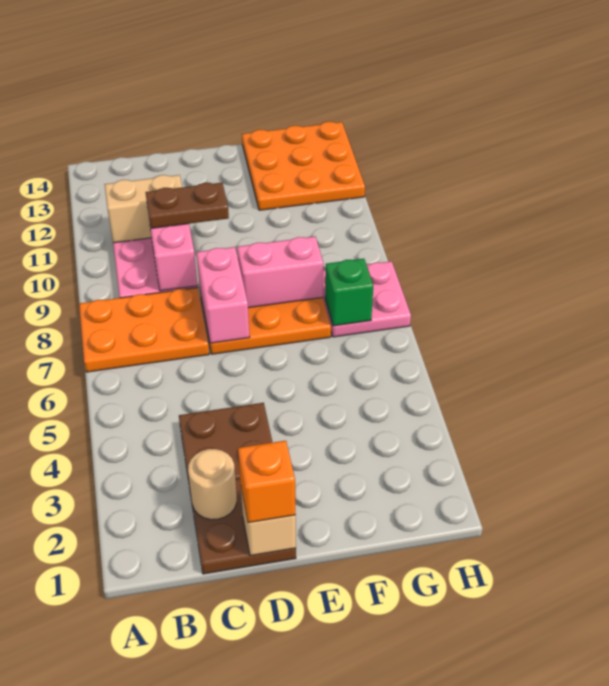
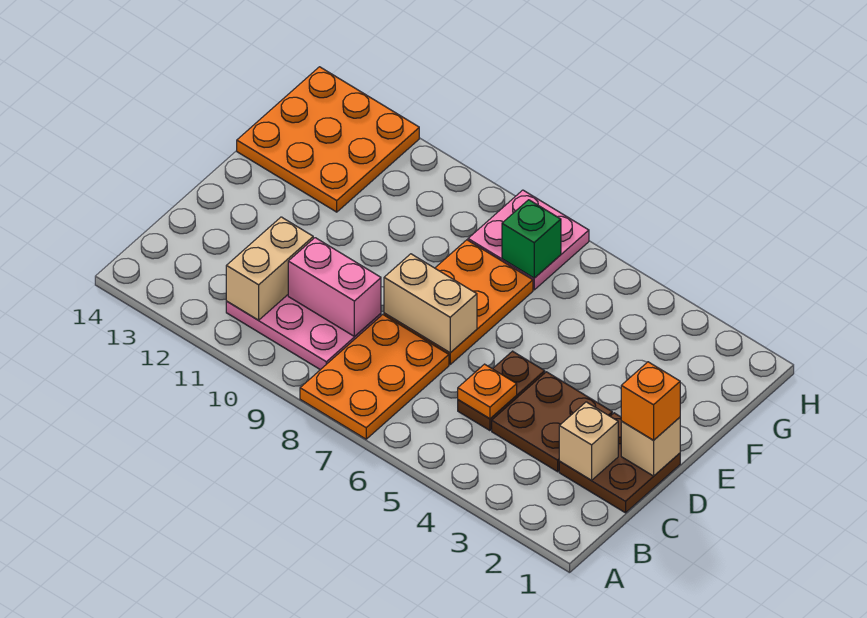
tan round brick C2 level 2 -> tan brick C2 level 2
none -> orange plate C5 level 2
brown plate C10:D10 level 3 -> brown plate C5:D5 level 1
pink brick D7:D8 level 2 -> tan brick D7:D8 level 2
pink brick E8:F8 level 2 -> none

